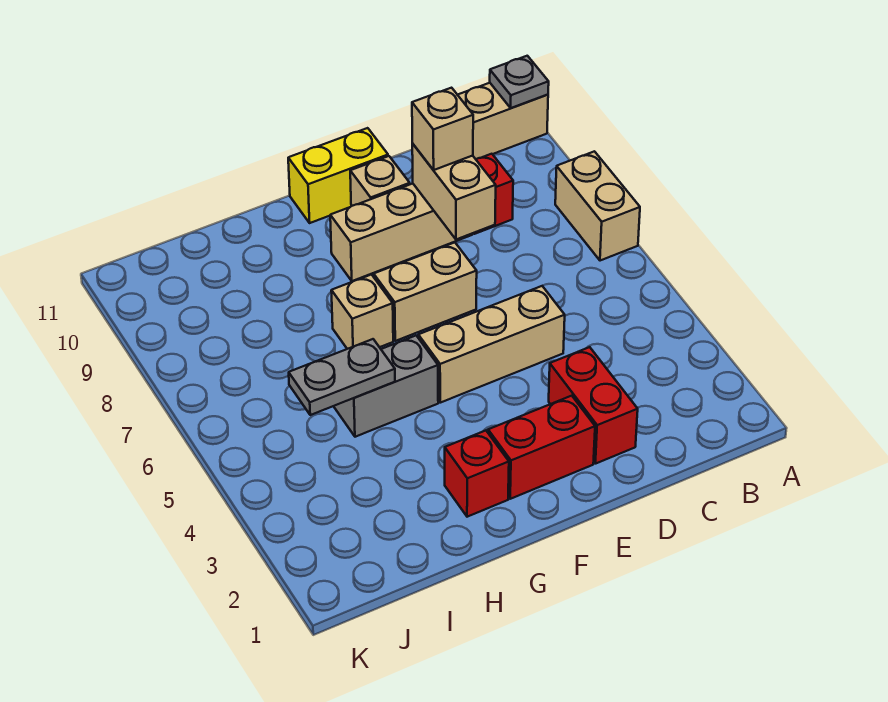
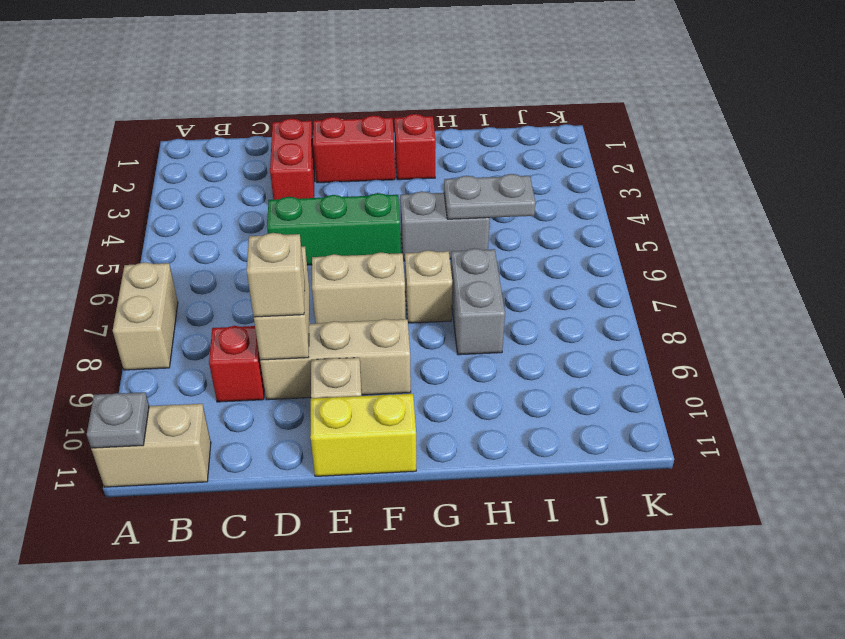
tan brick D5:F5 level 1 -> green brick D5:F5 level 1
none -> grey brick H7:H8 level 1

